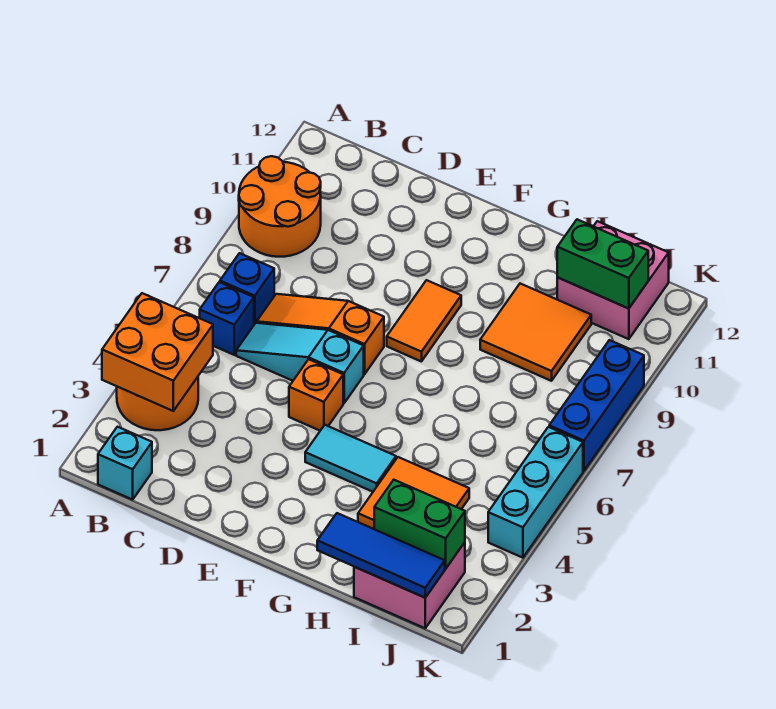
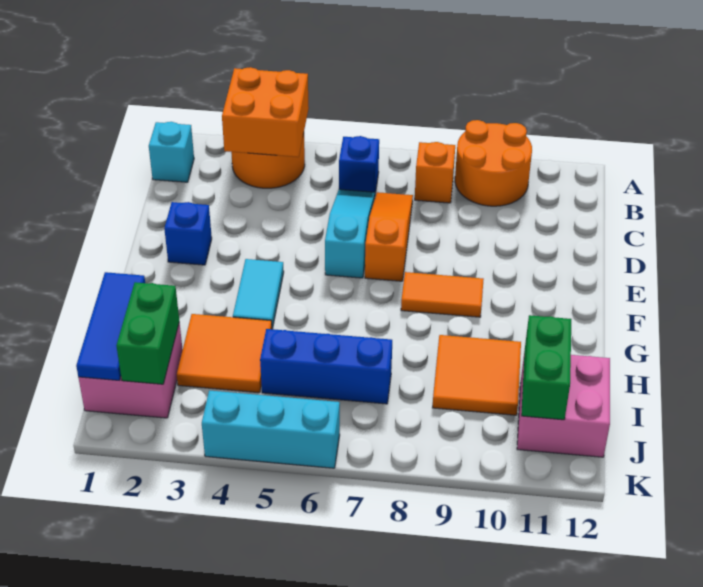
blue brick B7 level 1 -> blue brick E2 level 1
orange brick E5 level 1 -> orange brick B8 level 1
blue brick K7:K9 level 1 -> blue brick I5:I7 level 1

